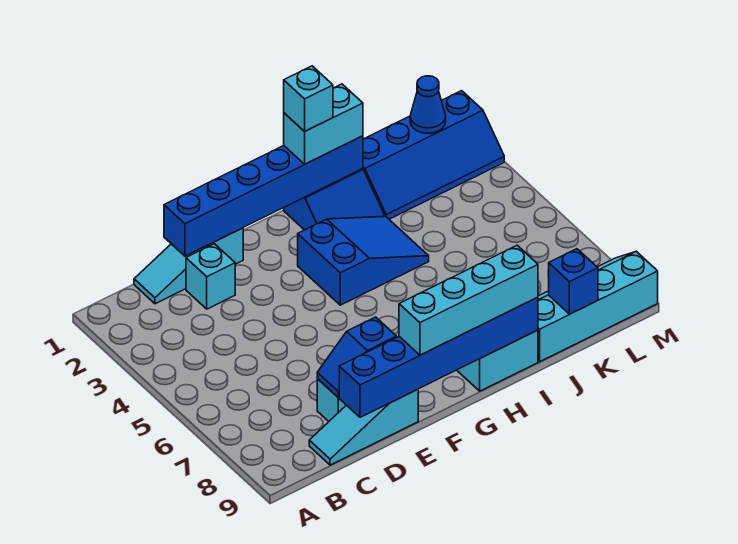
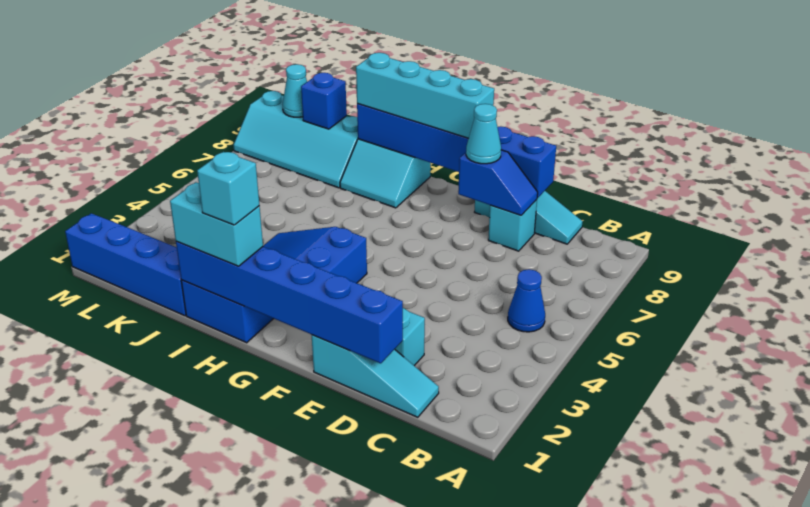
none -> cyan cone E8 level 3
blue cone L1 level 2 -> blue cone B5 level 1
none -> cyan cone L9 level 2

